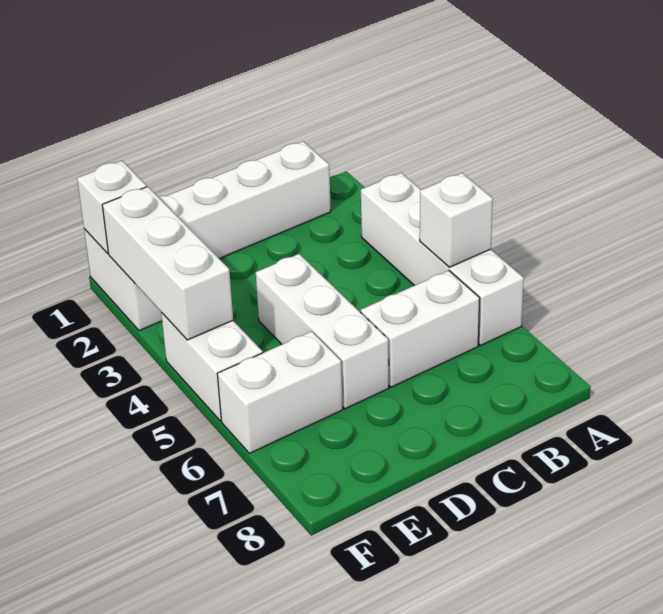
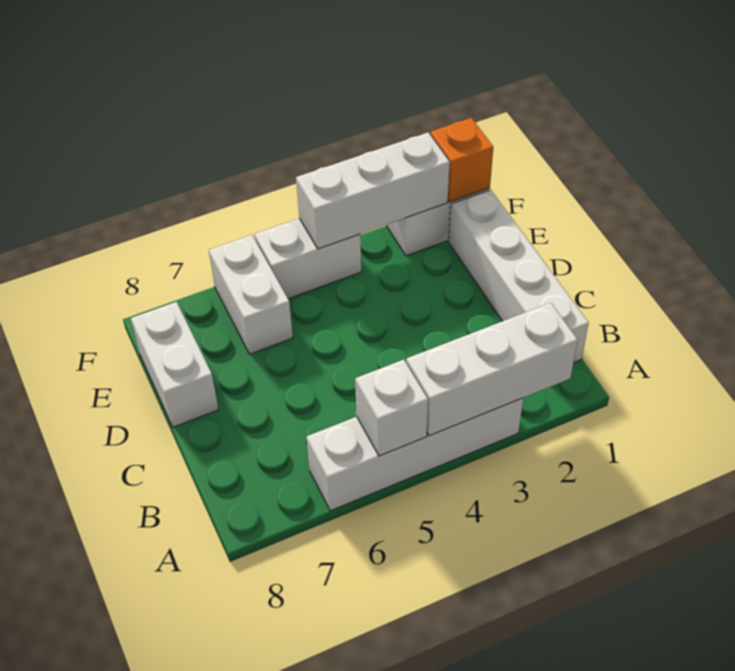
white brick B6:C6 level 1 -> white brick D8:E8 level 1
white brick D4:D6 level 1 -> white brick A2:A4 level 2
white brick F1 level 2 -> orange brick F1 level 2

